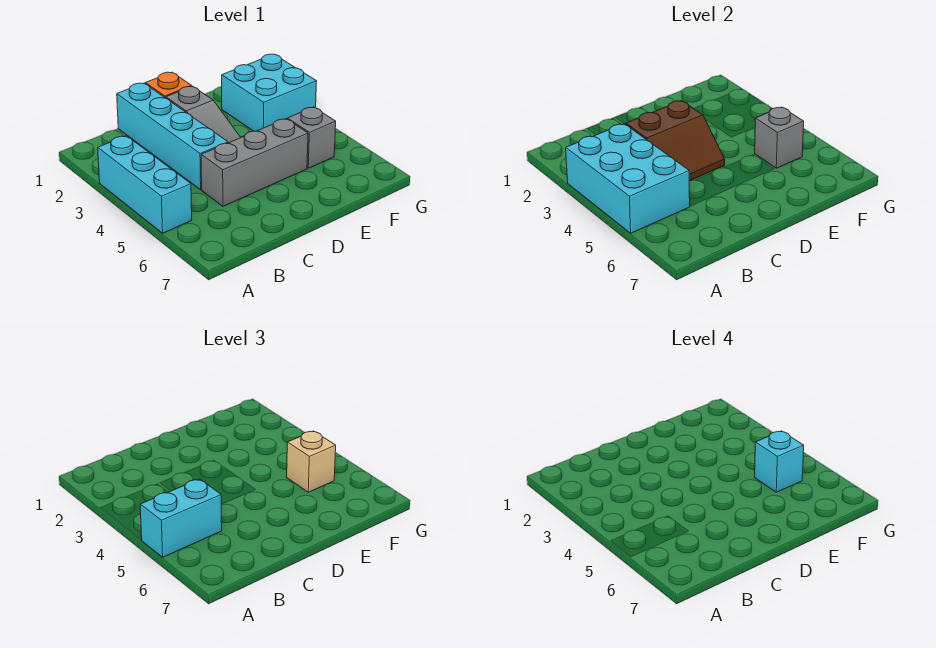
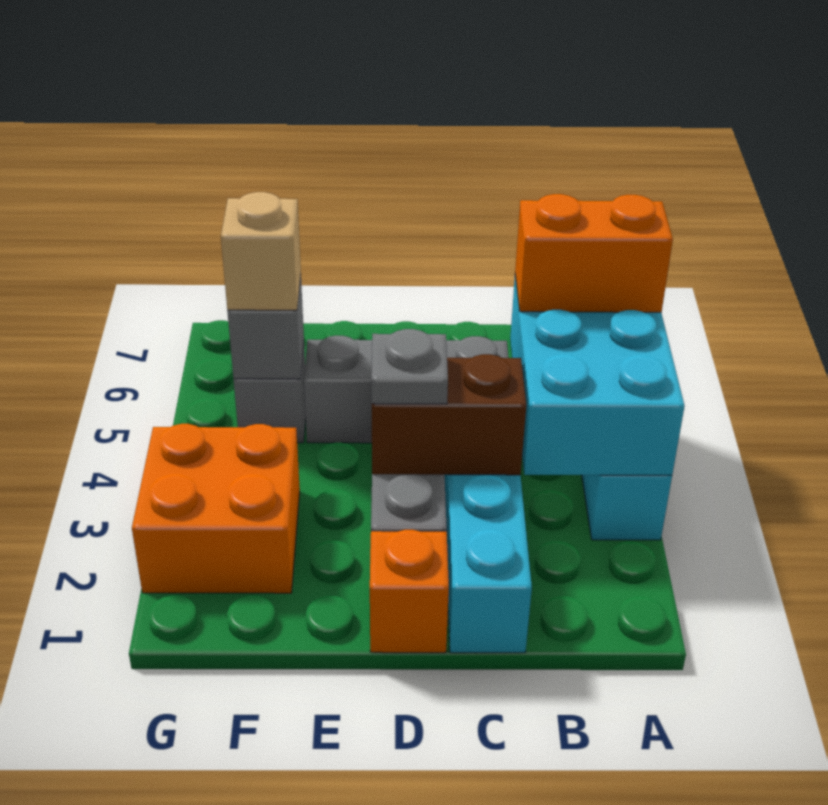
cyan brick A5:B5 level 3 -> orange brick A5:B5 level 3
none -> grey plate D3 level 3
cyan brick F2:G3 level 1 -> orange brick F2:G3 level 1
cyan brick F5 level 4 -> none

